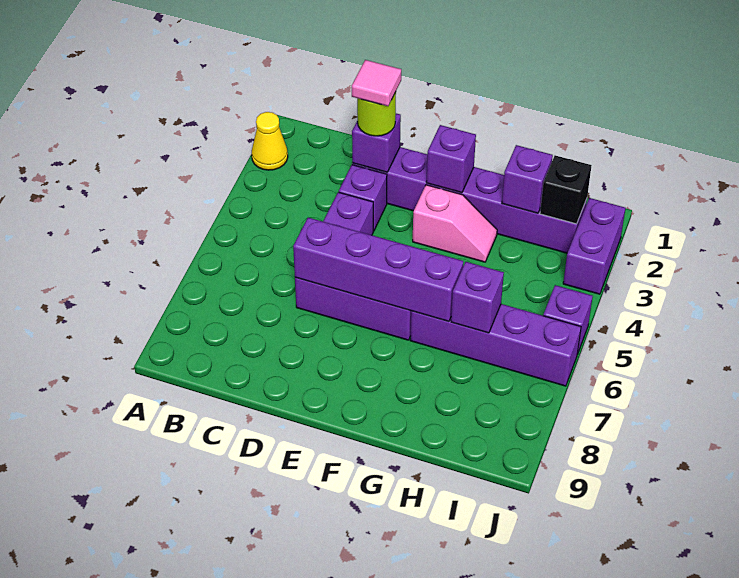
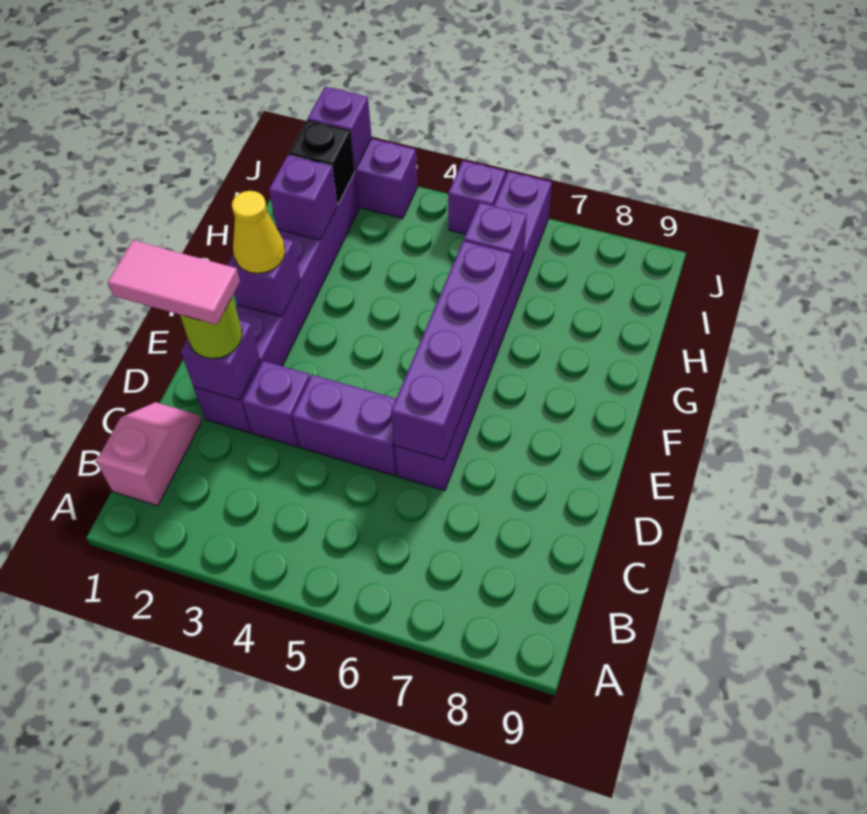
yellow cone A2 level 1 -> yellow cone F2 level 3
pink tile D2 level 4 -> pink tile D1:D2 level 4
pink slope F3:G3 level 1 top F -> pink slope B1:C1 level 1 top B
none -> purple brick J2 level 2

